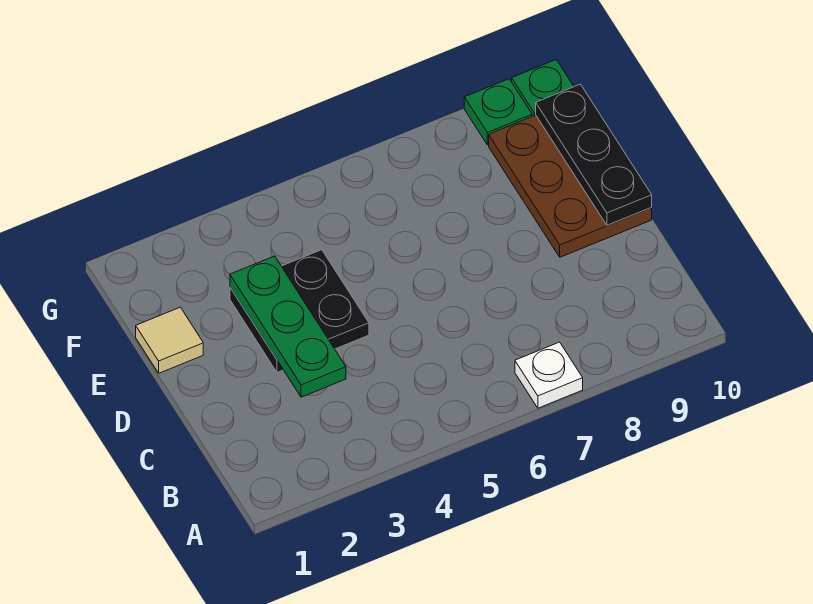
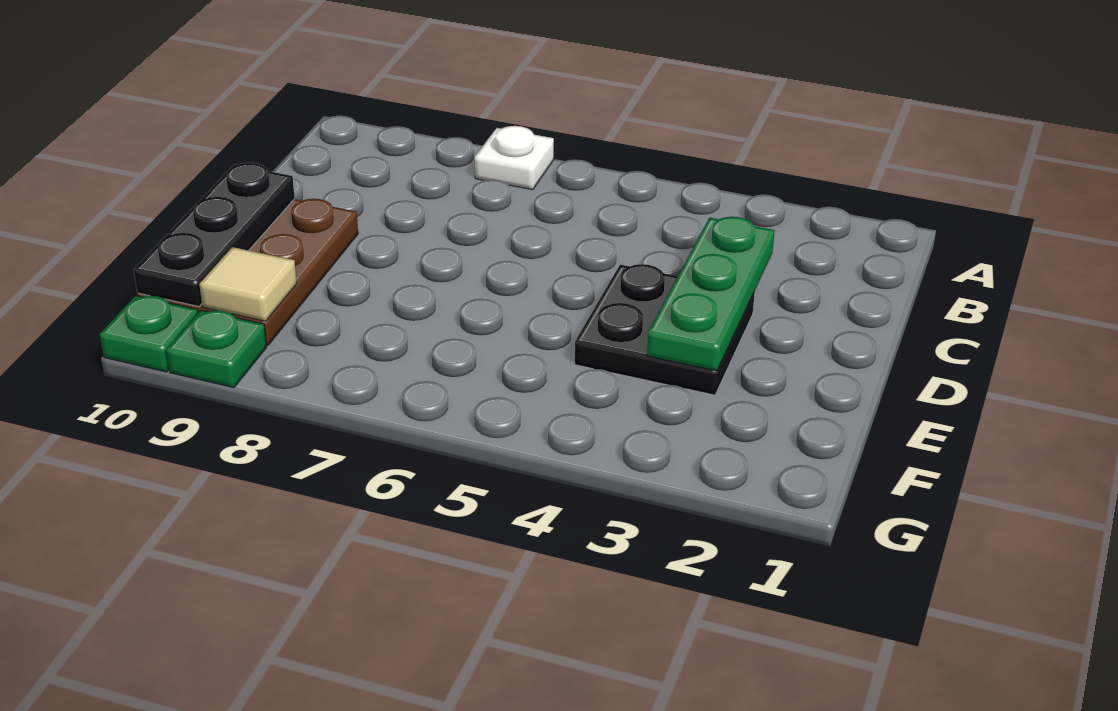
tan tile E1 level 1 -> tan tile F9 level 2

